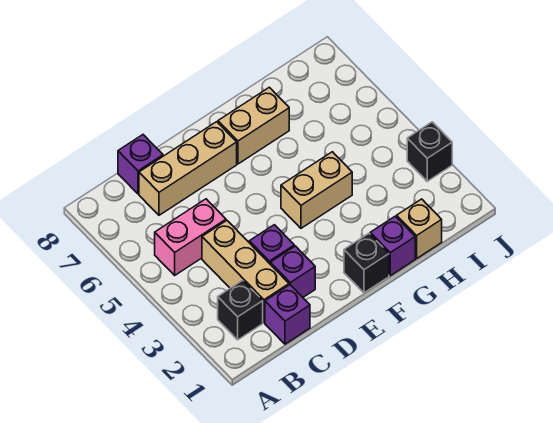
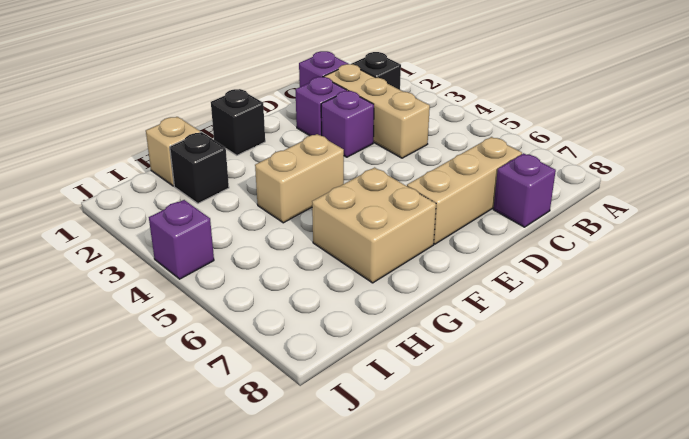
pink brick B5:C5 level 1 -> none
tan brick F7:G7 level 1 -> tan brick F6:G7 level 1
purple brick G1 level 1 -> purple brick J4 level 1
black brick J3 level 1 -> black brick H2 level 1

